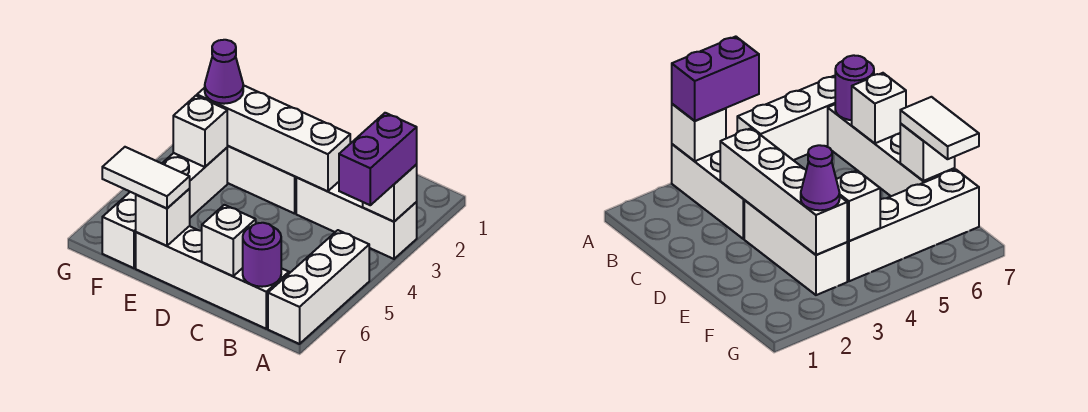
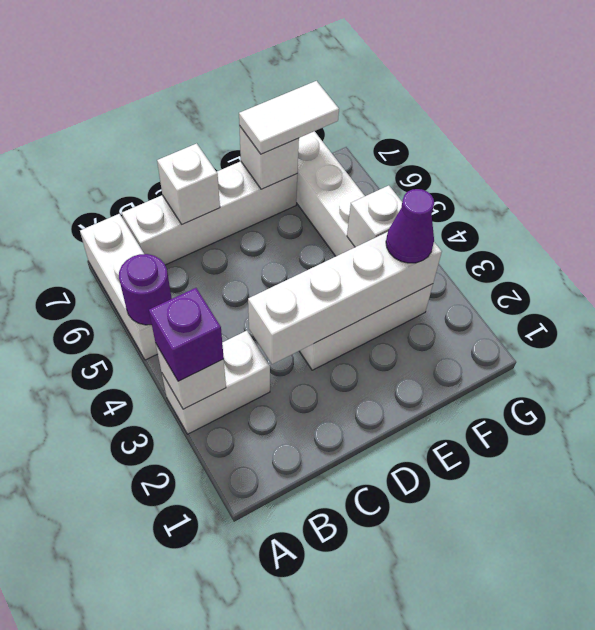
white brick A3:C3 level 1 -> white brick A3:B3 level 1
purple brick A3:A4 level 3 -> purple brick A3 level 3
purple round brick B7 level 2 -> purple round brick A5 level 2

